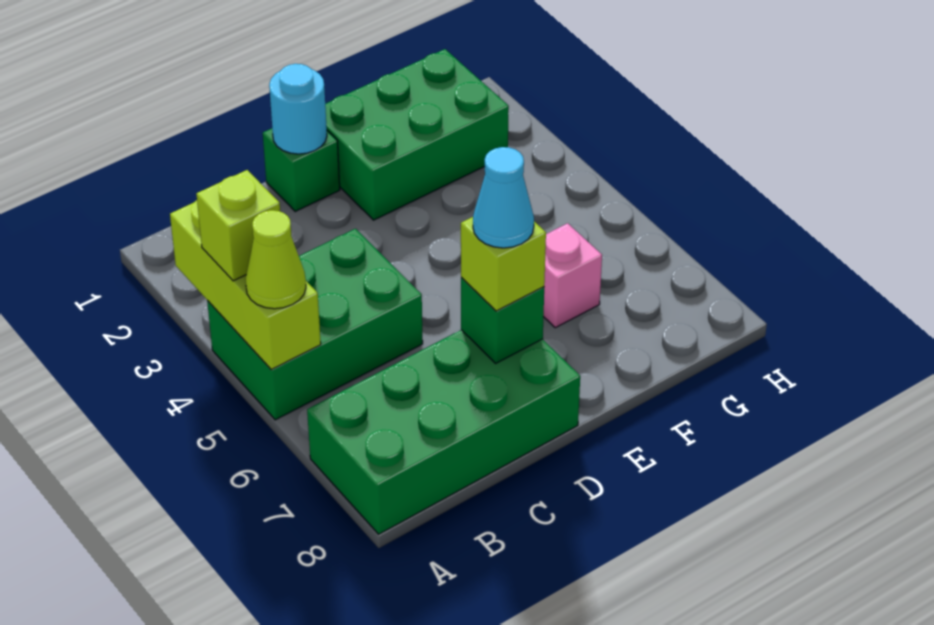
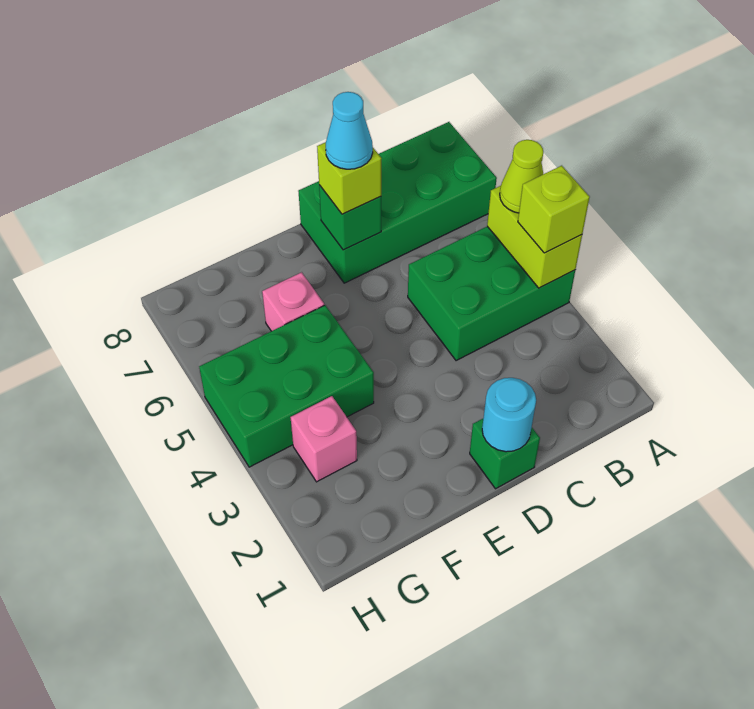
lime brick A3:A5 level 2 -> lime brick A4:A5 level 2
green brick E1:G2 level 1 -> green brick F4:H5 level 1
none -> pink brick G3 level 1

